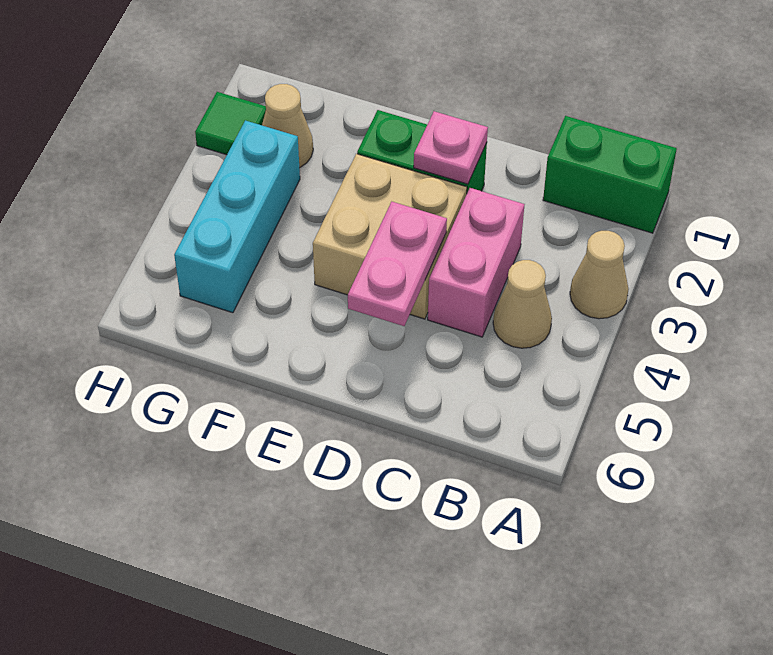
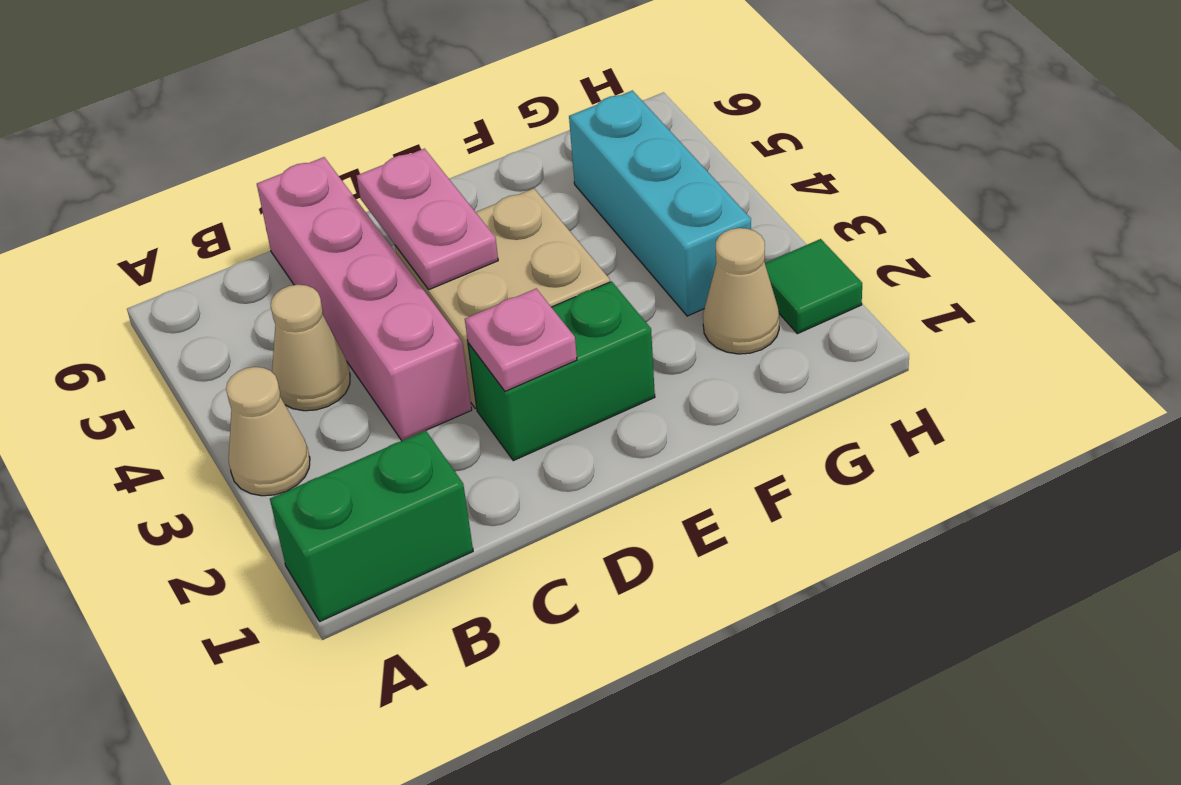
pink brick C3:C4 level 1 -> pink brick C3:C6 level 1

